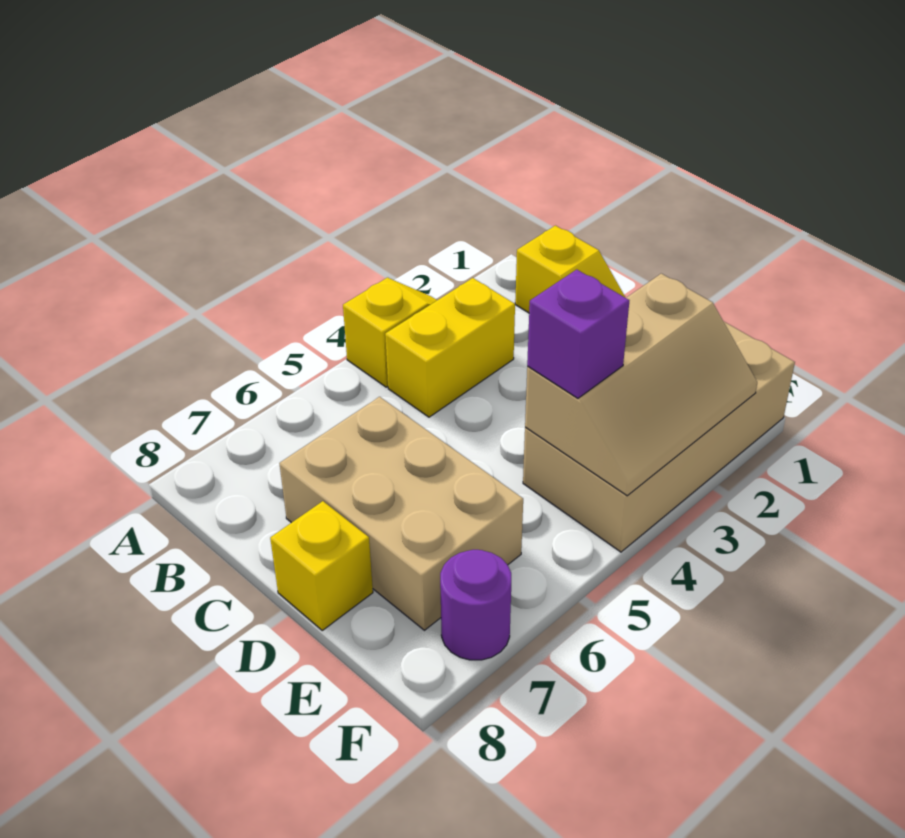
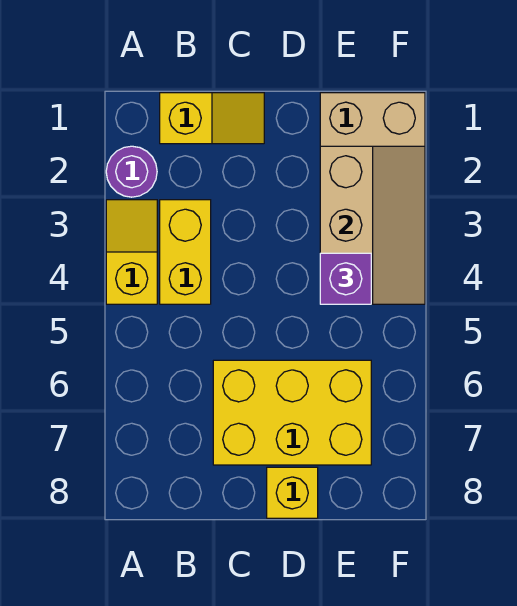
tan brick C6:E7 level 1 -> yellow brick C6:E7 level 1
purple round brick F7 level 1 -> purple round brick A2 level 1

